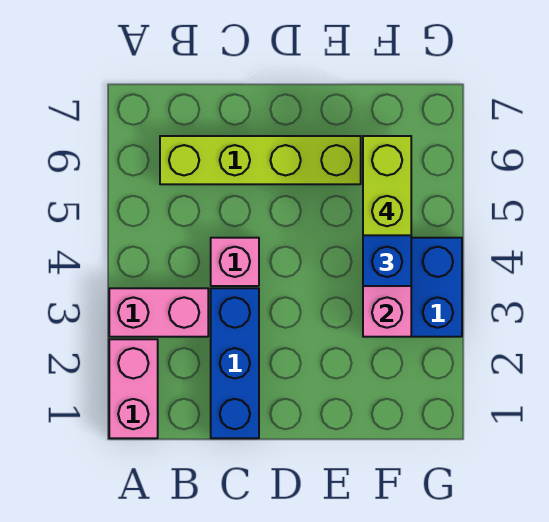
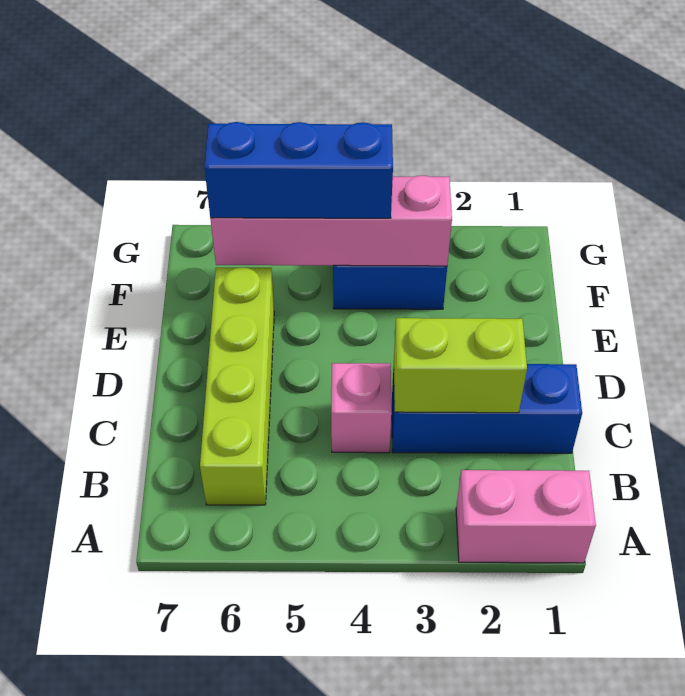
pink brick A3:B3 level 1 -> none
lime brick F5:F6 level 4 -> lime brick C2:C3 level 2

